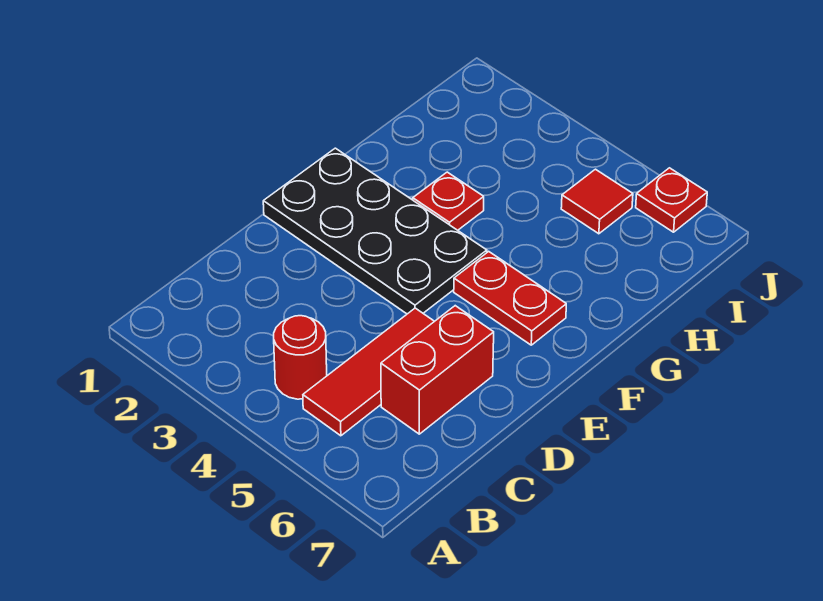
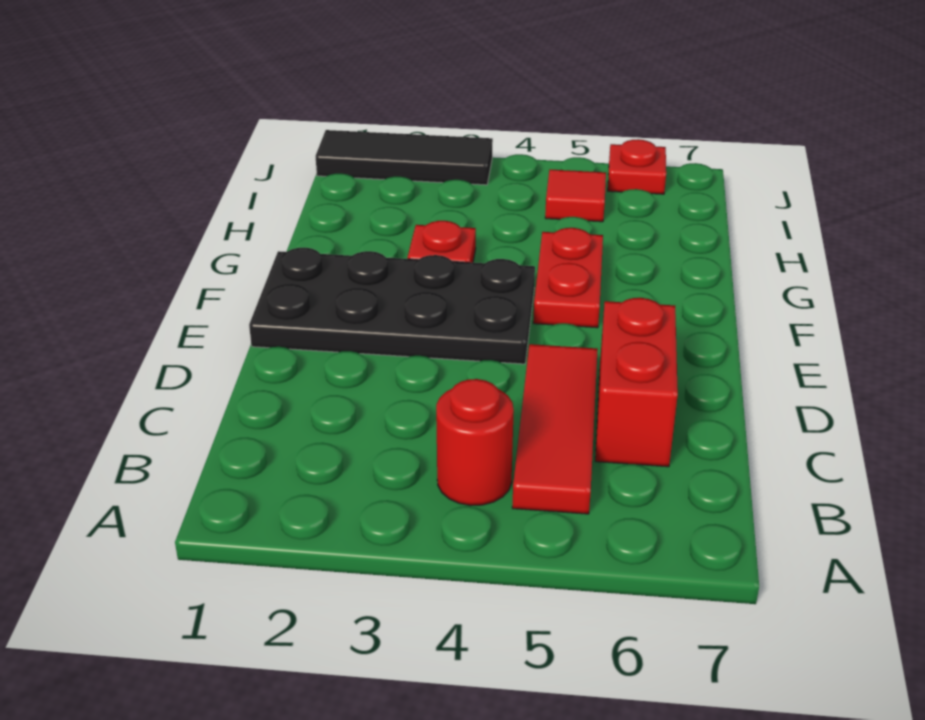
red plate F5:F6 level 1 -> red plate F5:G5 level 1
none -> black tile J1:J3 level 1

